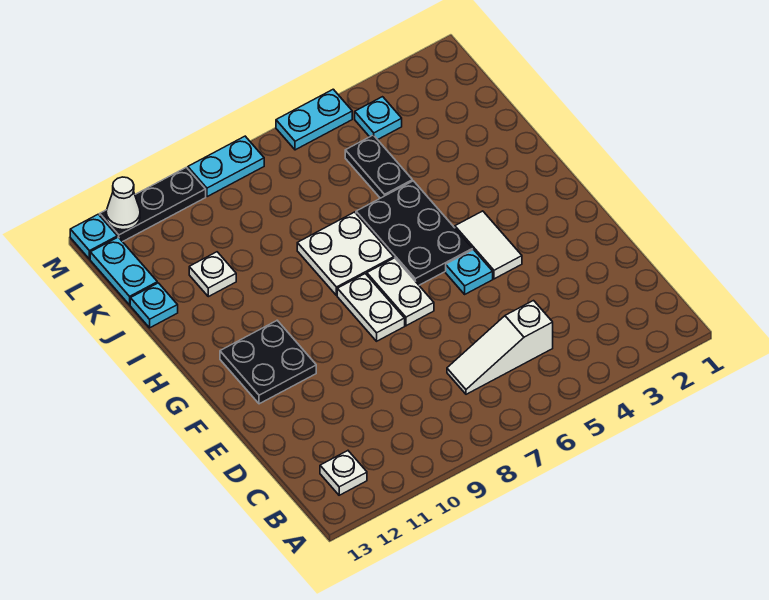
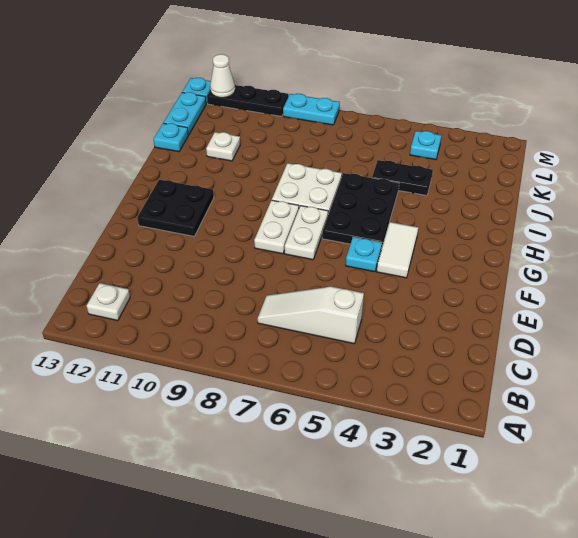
black plate J5:K5 level 1 -> black plate J4:J5 level 1
cyan plate M5:M6 level 1 -> none

